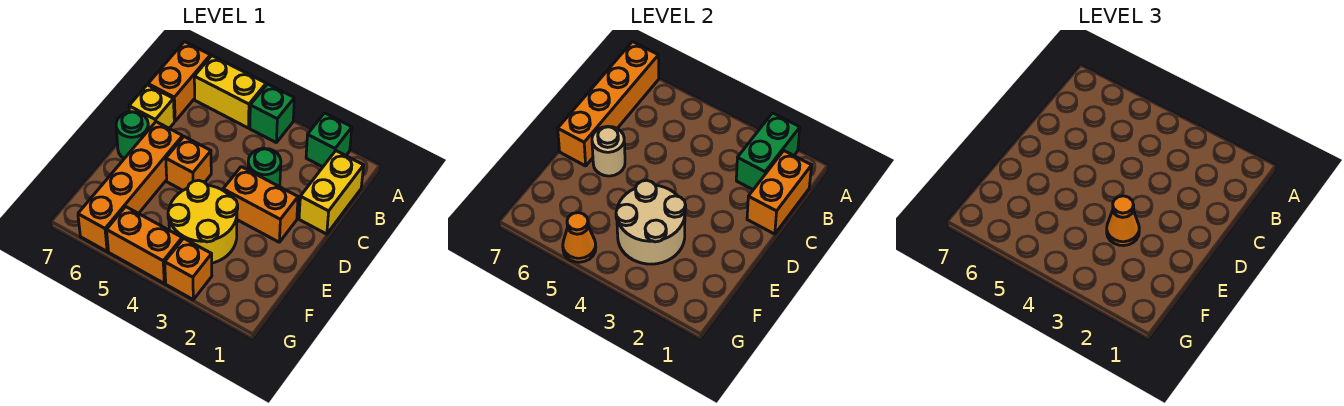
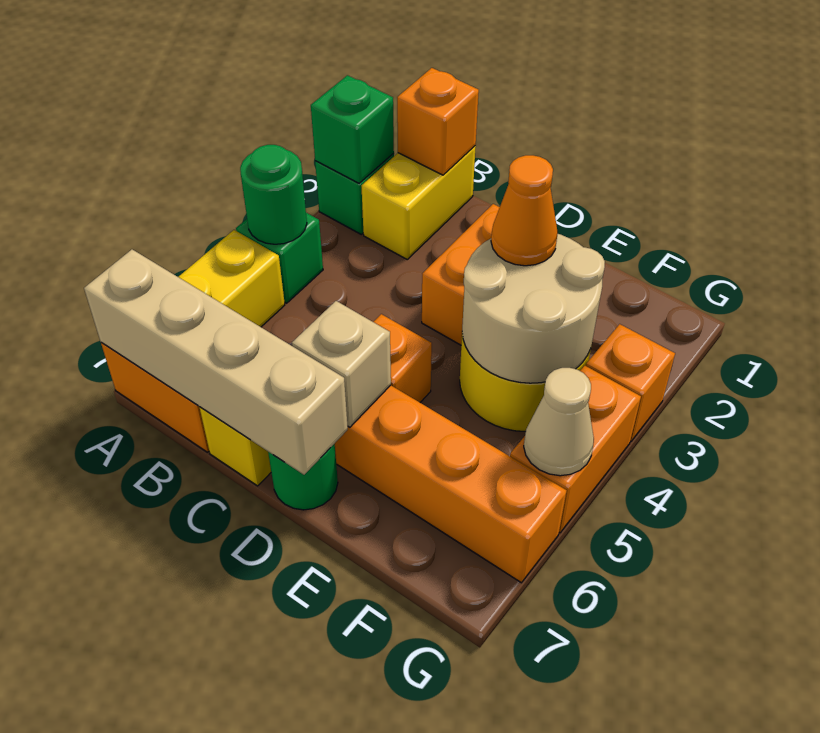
green brick A2:B2 level 2 -> green brick A2 level 2
orange brick A7:D7 level 2 -> tan brick A7:D7 level 2
yellow brick B1:C1 level 1 -> yellow brick B1:B2 level 1
orange brick B1:C1 level 2 -> orange brick B1 level 2
green round brick C3 level 1 -> green round brick A4 level 2
tan round brick D6 level 2 -> tan brick D6 level 2
orange cone G5 level 2 -> tan cone G5 level 2

